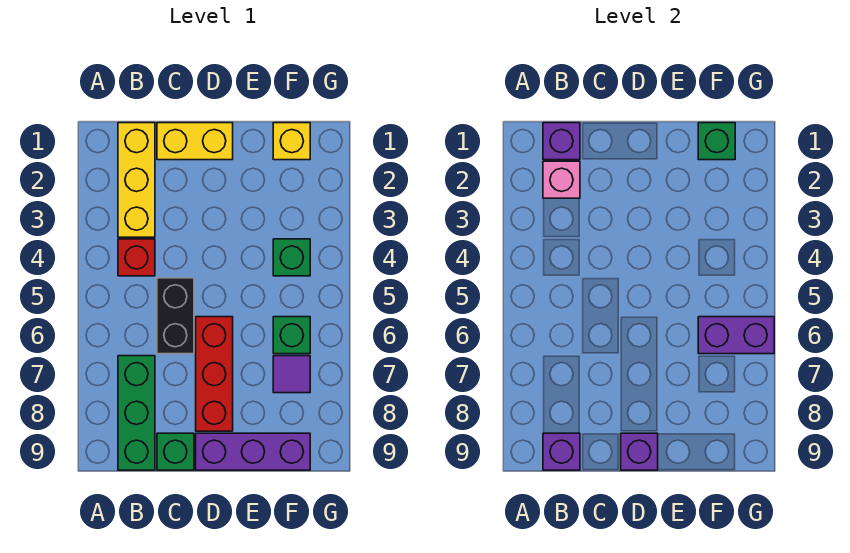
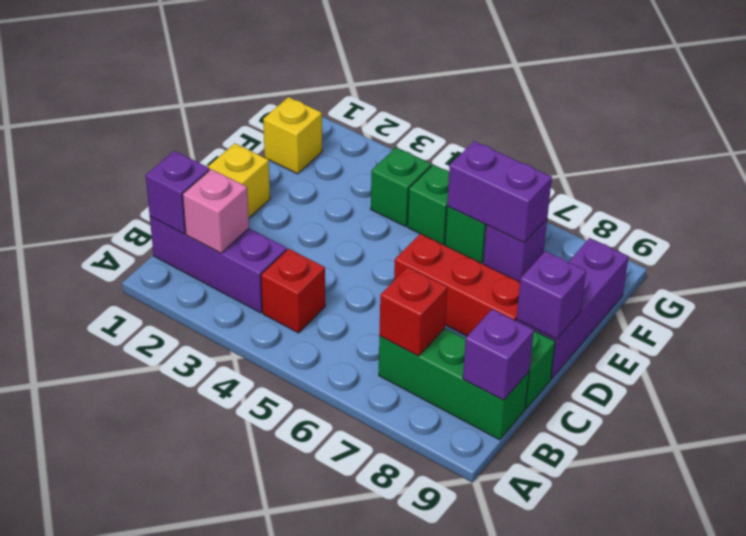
yellow brick B1:B3 level 1 -> purple brick B1:B3 level 1
none -> red brick B7 level 2
black brick C5:C6 level 1 -> none
green brick F1 level 2 -> green brick F5 level 1
purple brick F6:G6 level 2 -> purple brick F6:F7 level 2
purple tile F7 level 1 -> purple brick F7 level 1

